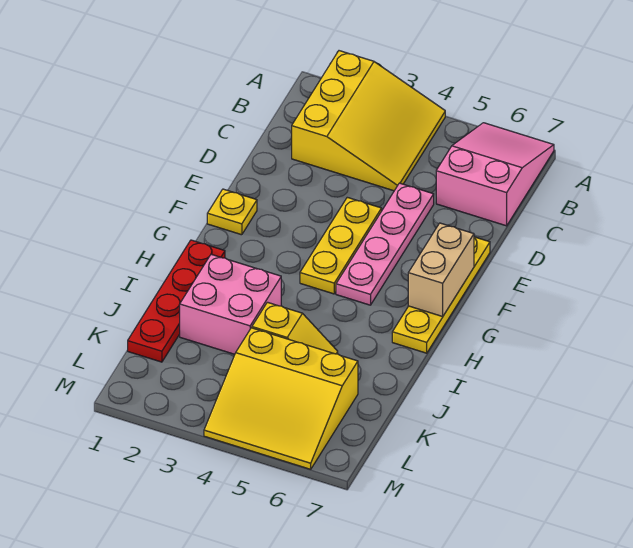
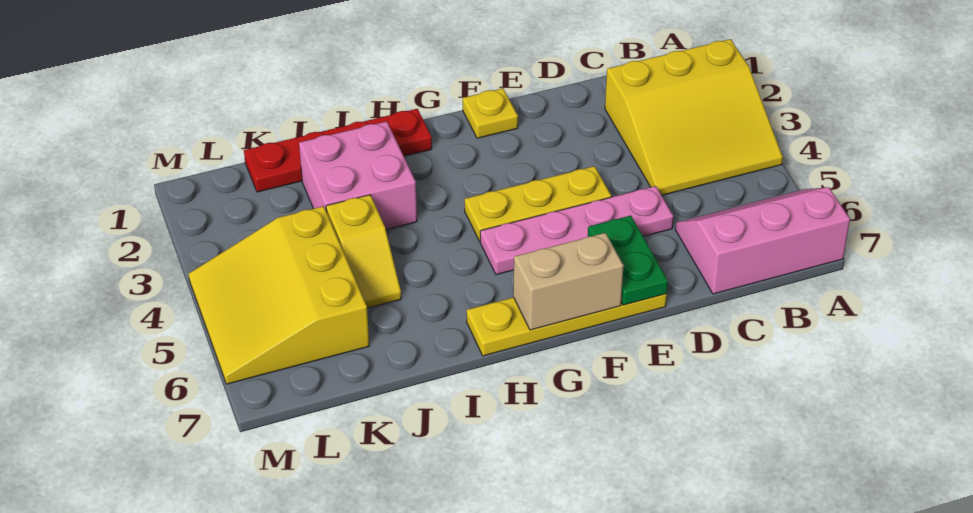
pink slope A6:C7 level 1 top C -> pink slope A6:C7 level 1 top 7
none -> green plate E6:E7 level 2

